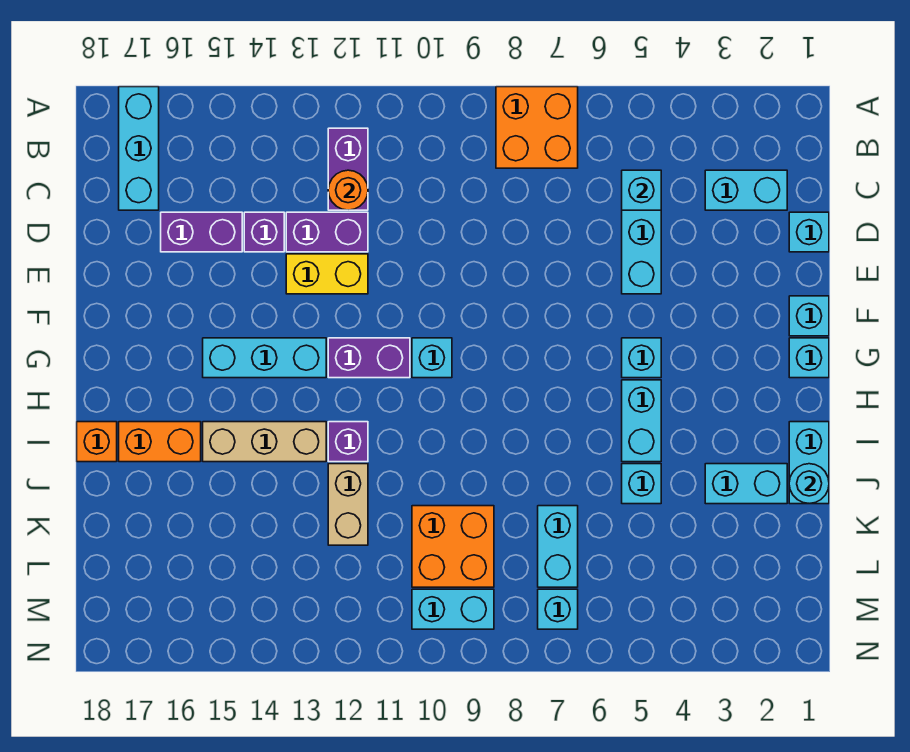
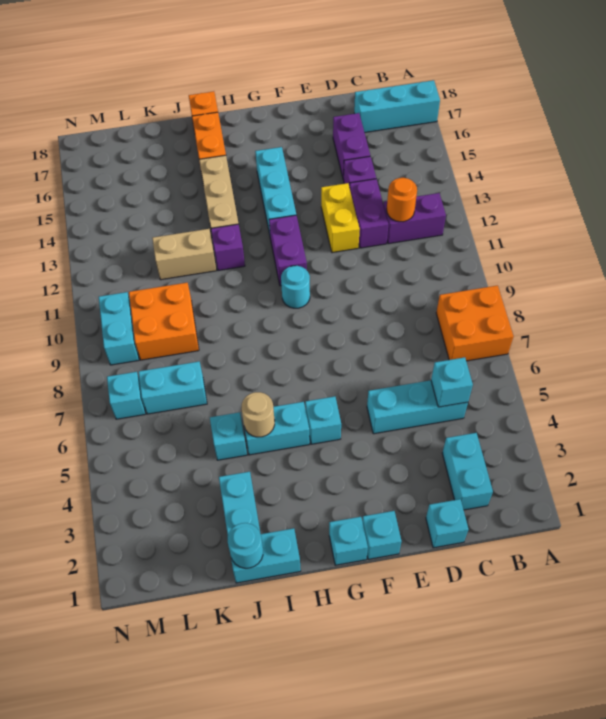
cyan brick G10 level 1 -> cyan round brick G10 level 1
none -> tan round brick I5 level 2

